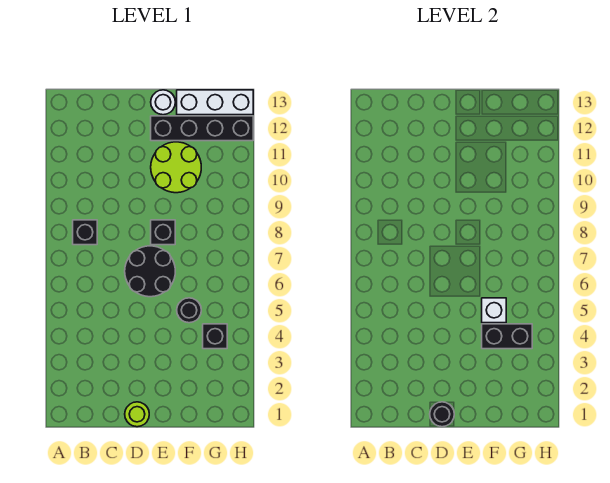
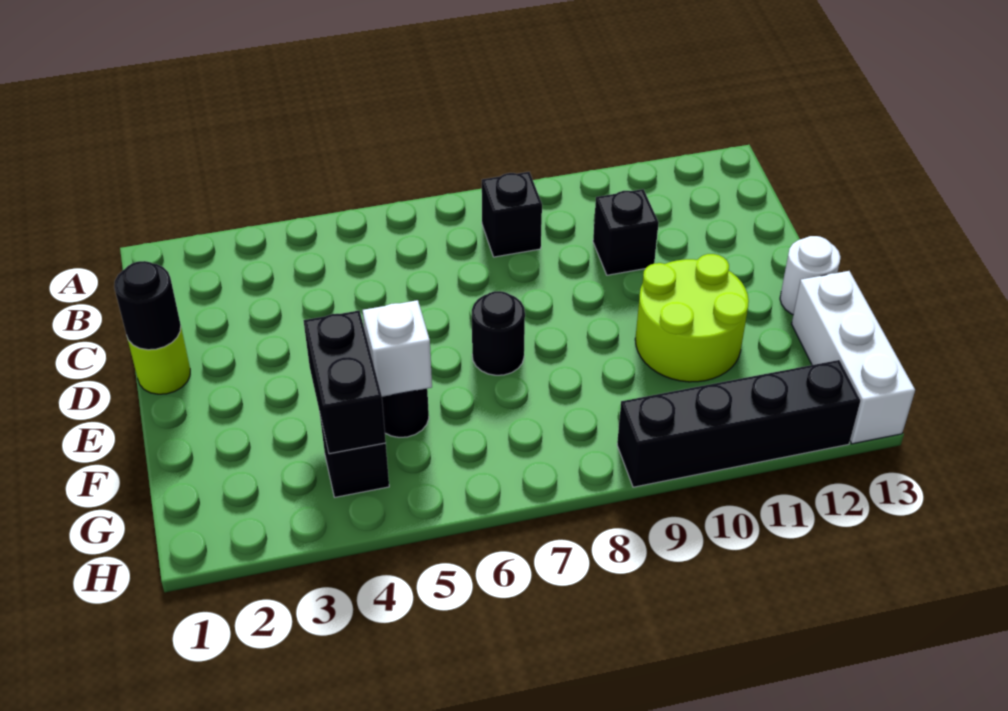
black round brick D6:E7 level 1 -> black round brick E7 level 1
black brick E8 level 1 -> black brick C10 level 1
black brick E12:H12 level 1 -> black brick H9:H12 level 1

